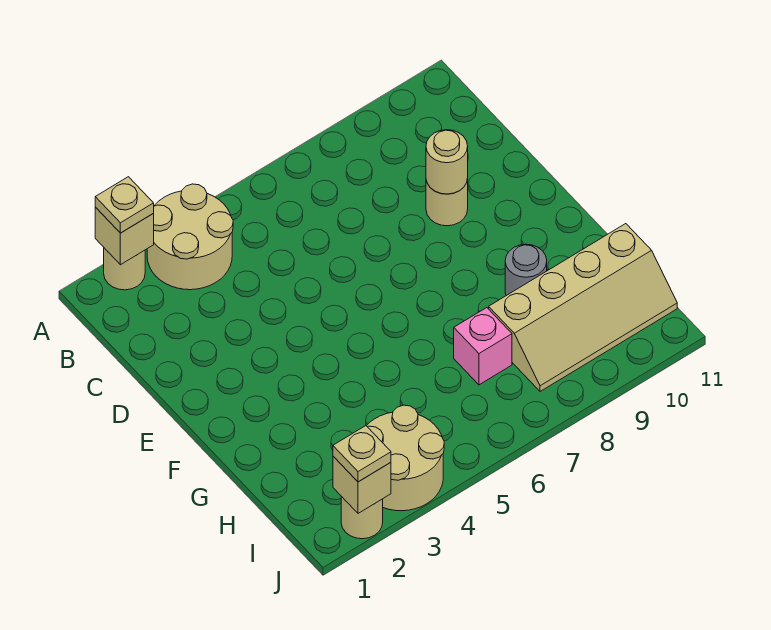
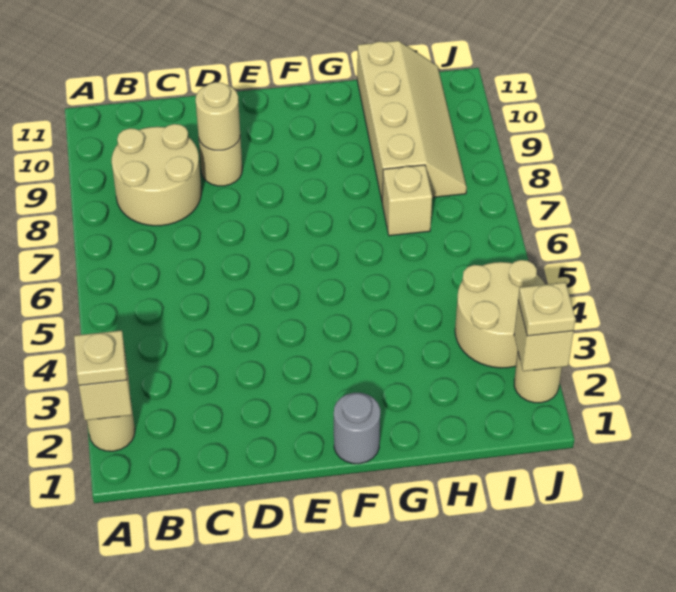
tan round brick A3:B4 level 1 -> tan round brick B8:C9 level 1
grey round brick G9 level 1 -> grey round brick F1 level 1
pink brick H7 level 1 -> tan brick H7 level 1

